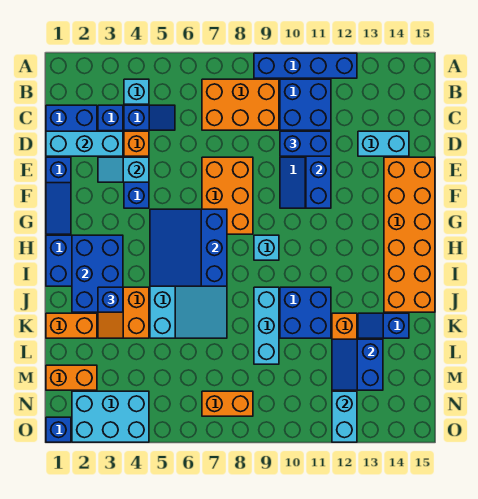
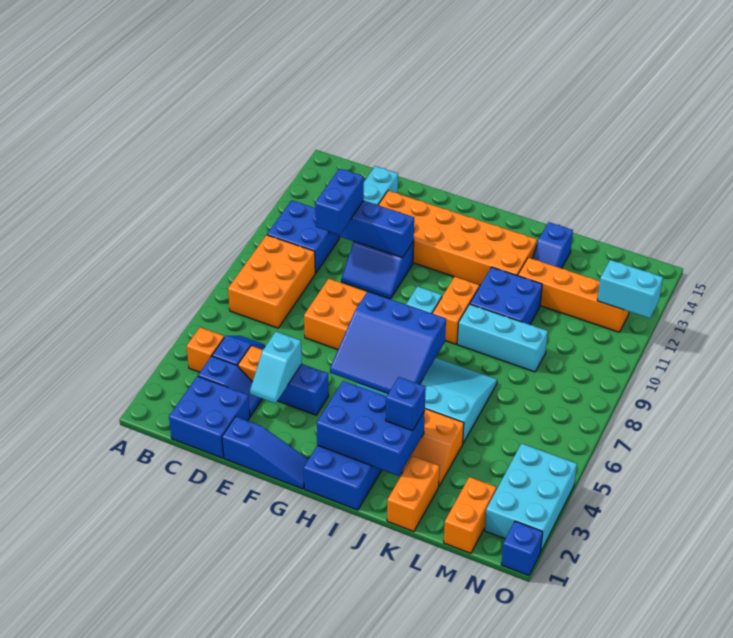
blue brick A9:A12 level 1 -> none
cyan brick B4 level 1 -> orange brick B4 level 1
cyan brick D1:D3 level 2 -> none
orange brick E14:J15 level 1 -> orange brick E12:J13 level 1
blue slope L12:M13 level 2 top 13 -> none
orange brick N7:N8 level 1 -> orange brick I9:I10 level 1

